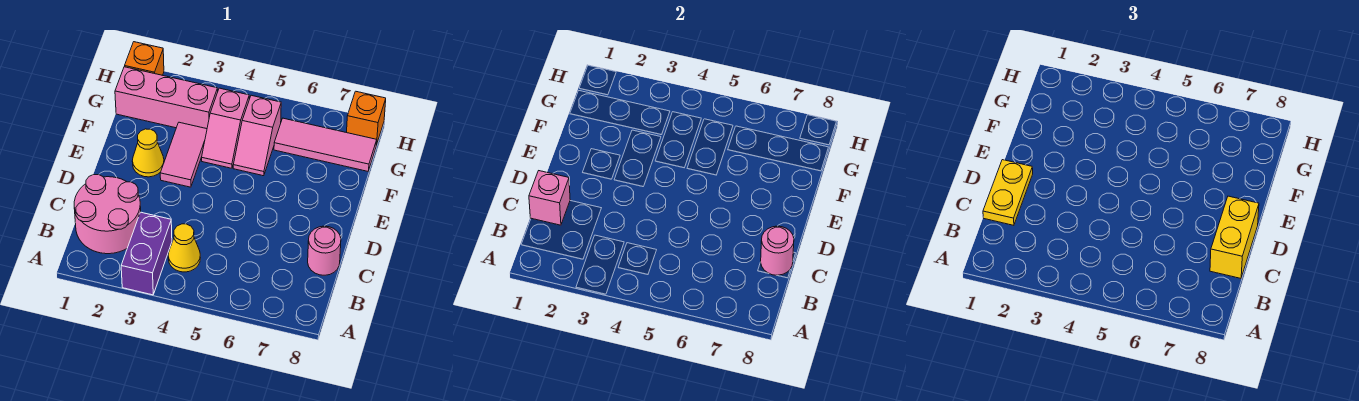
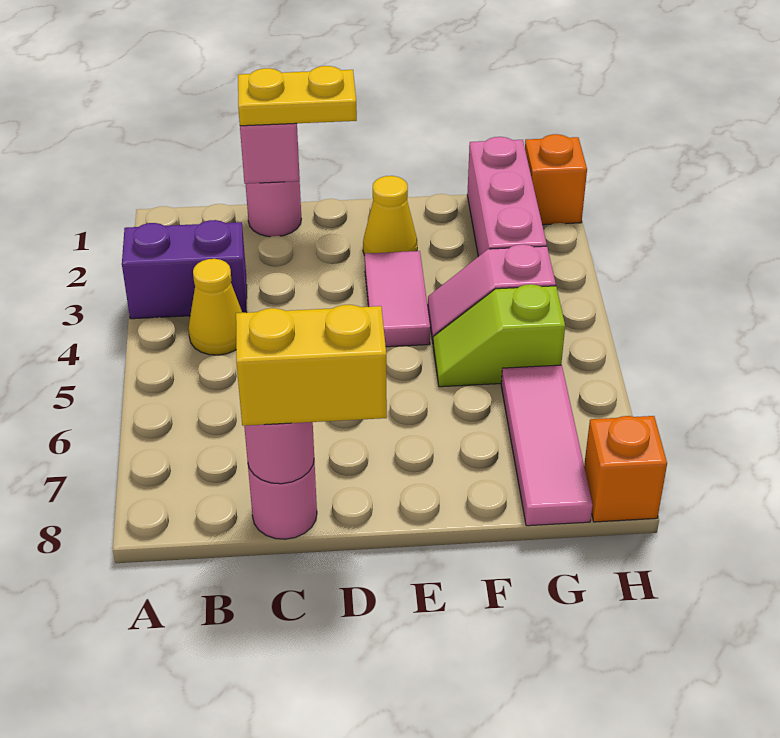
pink round brick B1:C2 level 1 -> pink round brick C1 level 1
pink tile E3:F3 level 1 -> pink tile E3:E4 level 1
pink slope F5:G5 level 1 top G -> lime slope F5:G5 level 1 top G

